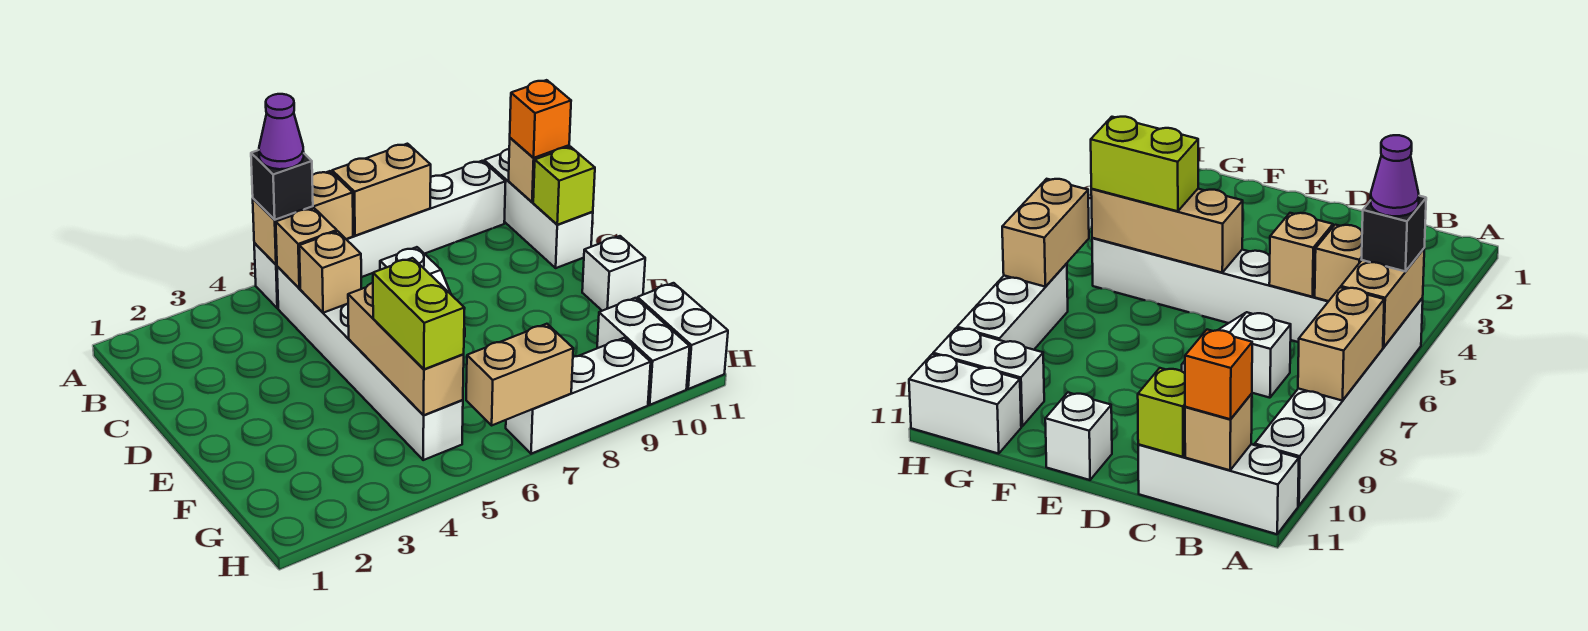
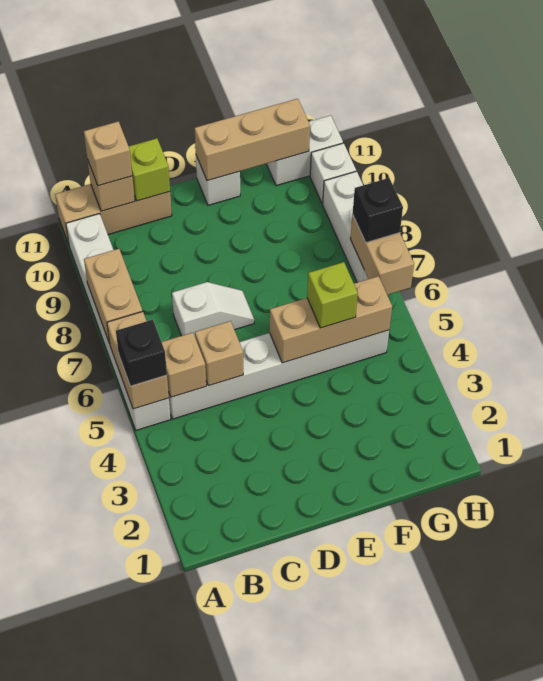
purple cone A5 level 4 -> none
white brick A11:C11 level 1 -> tan brick A11:C11 level 1
orange brick B11 level 3 -> tan brick B11 level 3
none -> tan brick E11:G11 level 2
lime brick F5:G5 level 3 -> lime brick F5 level 3
white brick G10:H10 level 1 -> white brick H10 level 1
none -> black brick H7 level 3

